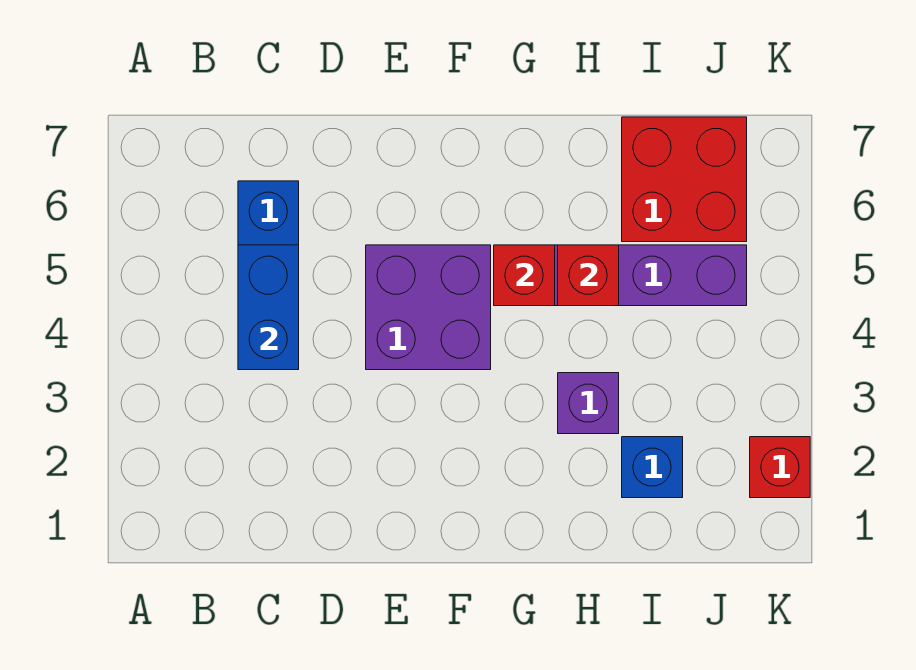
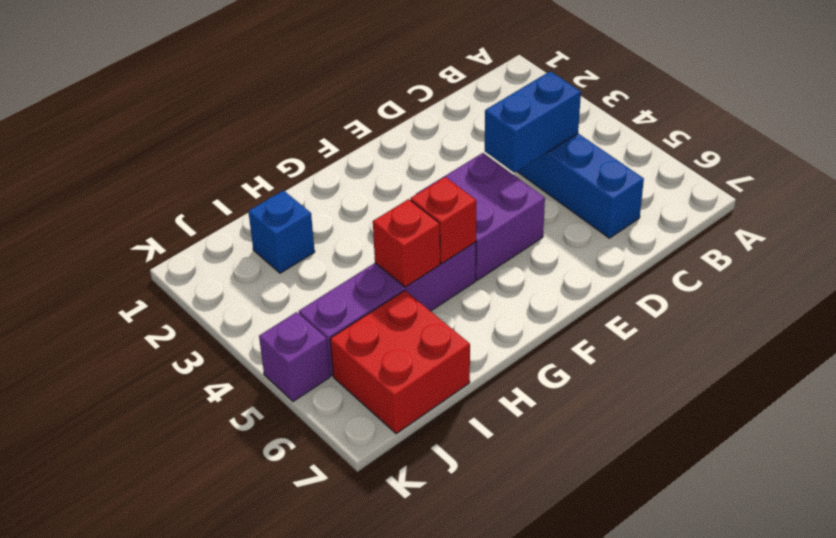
blue brick C4:C5 level 2 -> blue brick C4:D4 level 2
purple brick H3 level 1 -> purple brick K5 level 1
red brick K2 level 1 -> none

